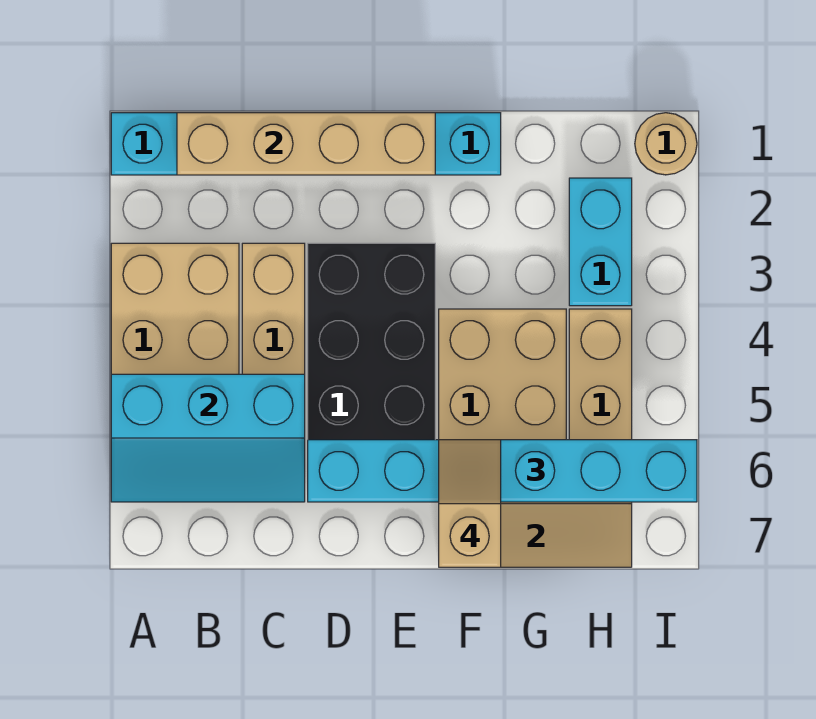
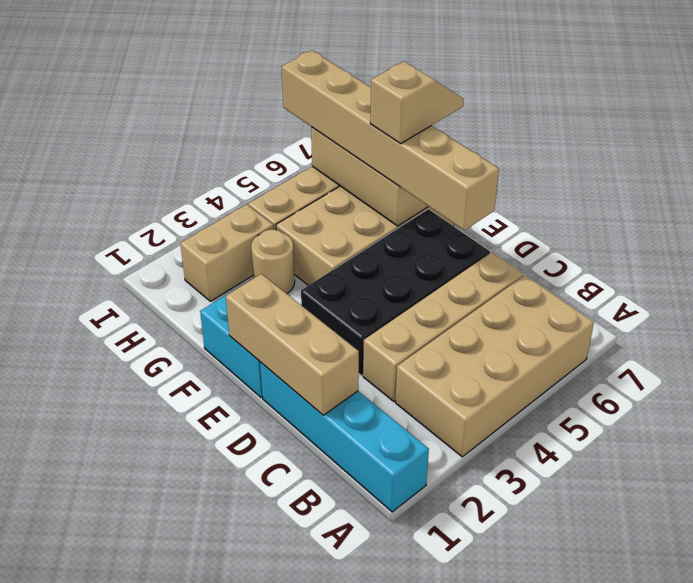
cyan slope A5:C6 level 2 top 5 -> none
tan brick B1:E1 level 2 -> tan brick C1:E1 level 2
cyan brick D6:I6 level 3 -> tan brick D6:I6 level 3
tan slope F6:F7 level 4 top 7 -> tan slope F6:F7 level 4 top 6
cyan brick H2:H3 level 1 -> tan brick H2:H3 level 1
tan round brick I1 level 1 -> tan round brick G3 level 1

